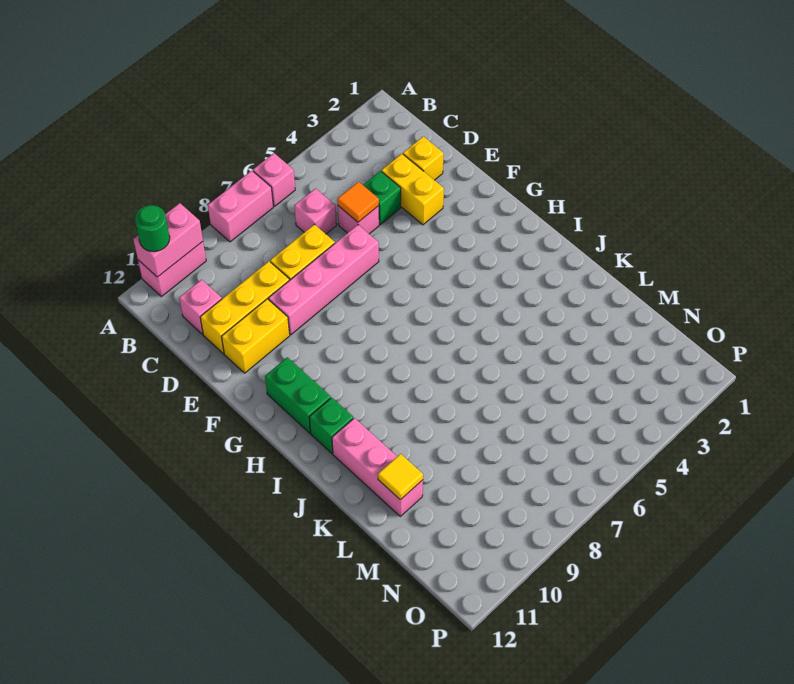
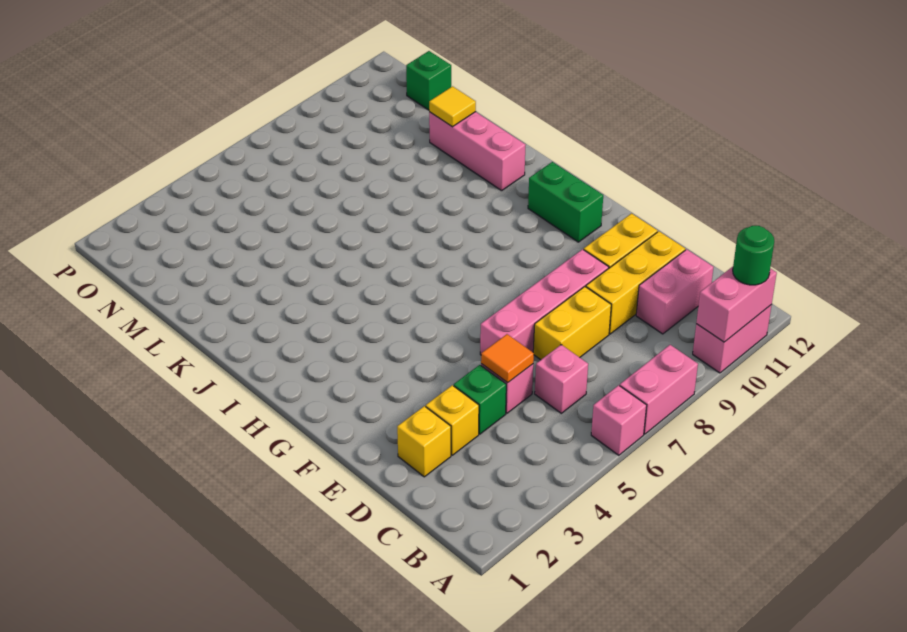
pink brick C11 level 1 -> pink brick C10:C11 level 1
yellow brick D3:E3 level 1 -> yellow brick D3 level 1
green brick I11 level 1 -> green brick N12 level 1

